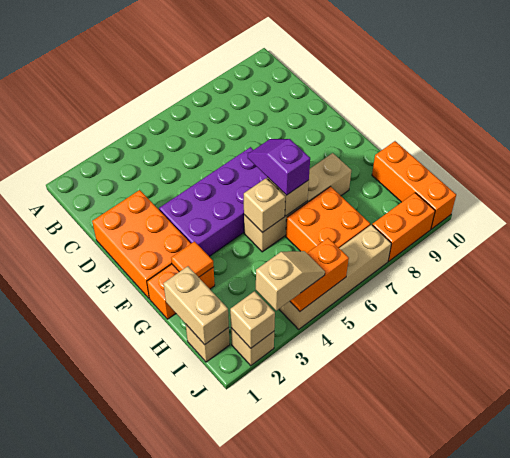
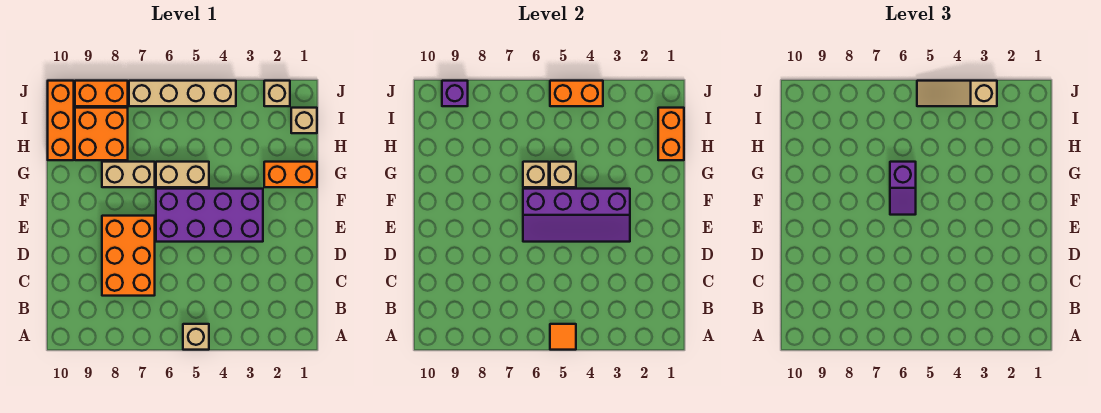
orange brick D1:F2 level 1 -> orange brick C7:E8 level 1
none -> purple slope E3:F6 level 2 top F
orange tile G2 level 2 -> orange tile A5 level 2
tan brick H1:I1 level 2 -> orange brick H1:I1 level 2
orange brick H6:I7 level 1 -> orange brick H8:I9 level 1
tan brick J2 level 2 -> tan brick A5 level 1
tan slope J3:J4 level 3 top 3 -> tan slope J3:J5 level 3 top 3
none -> purple brick J9 level 2

